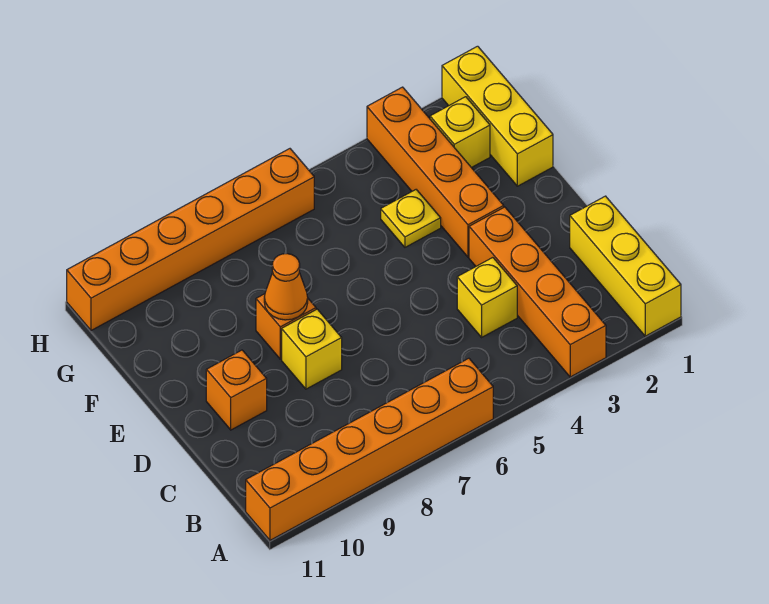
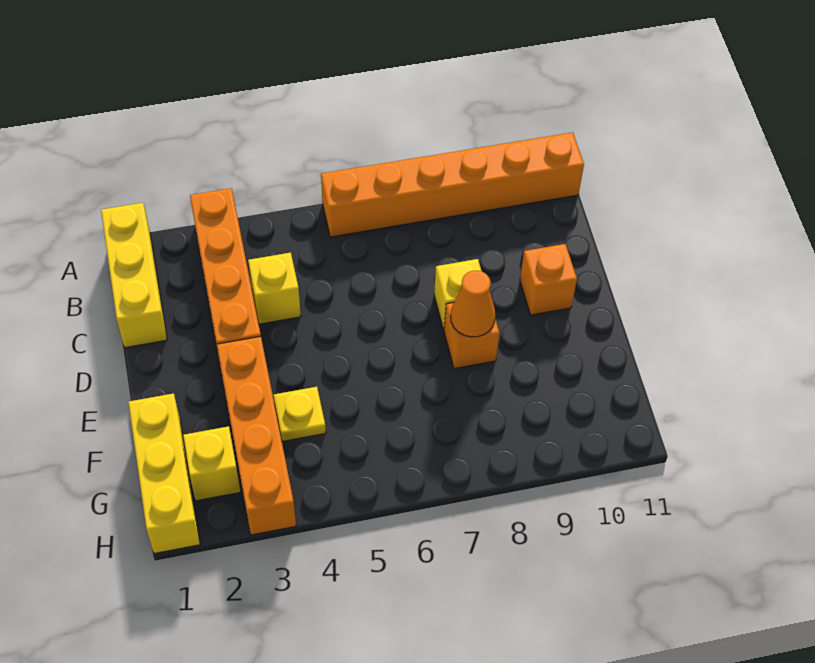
orange brick H6:H11 level 1 -> none

